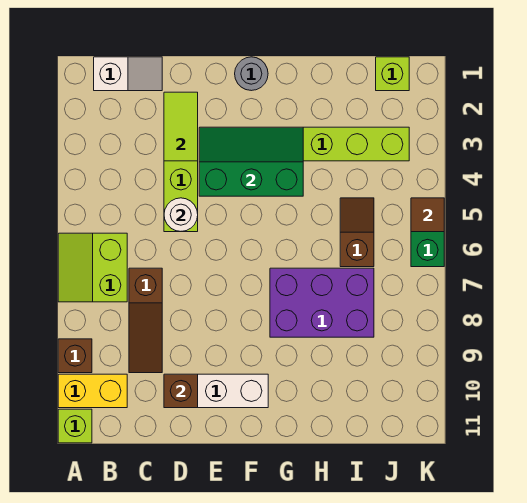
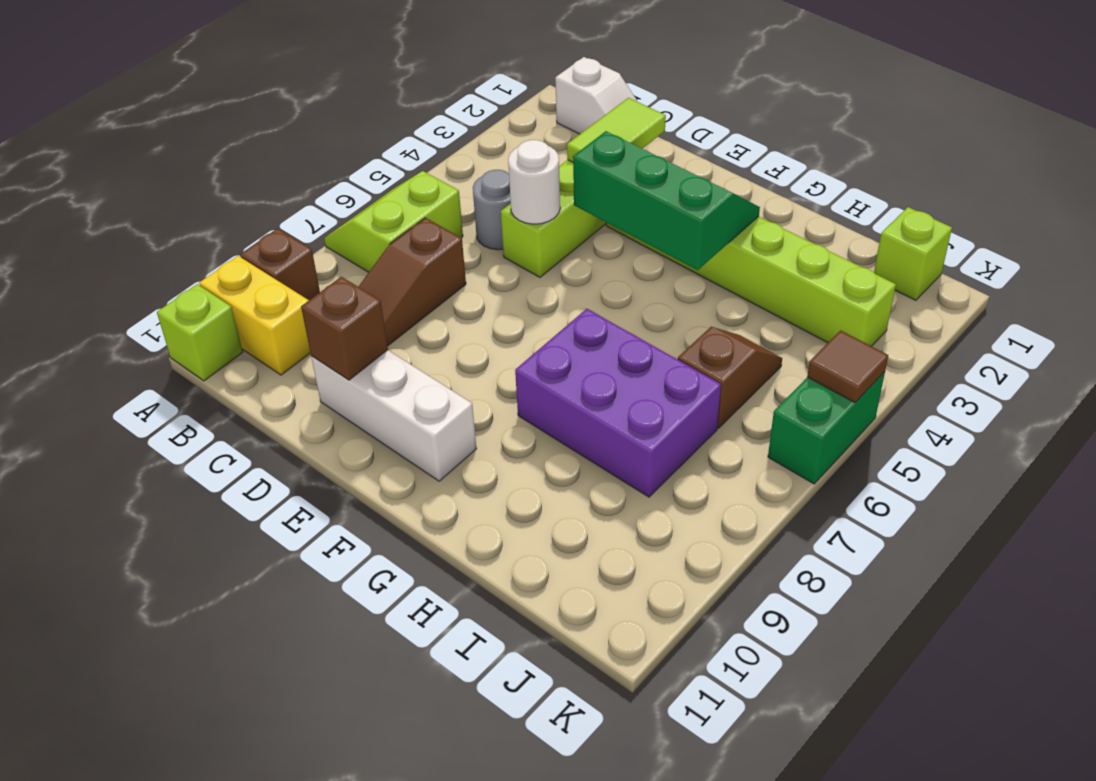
grey round brick F1 level 1 -> grey round brick C5 level 1

